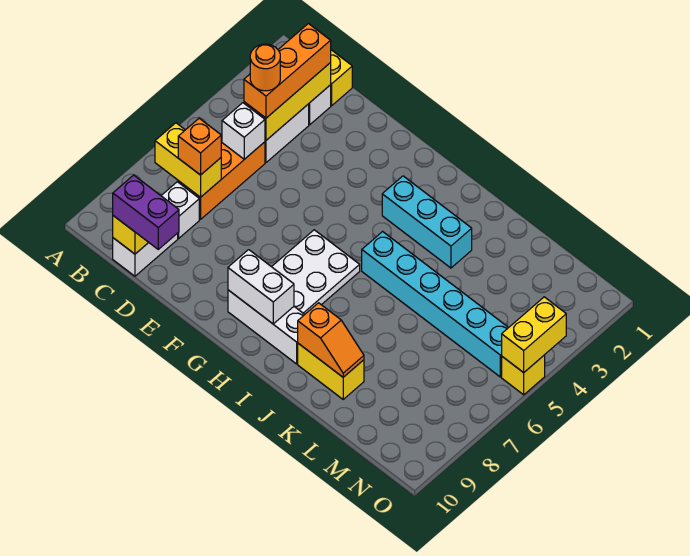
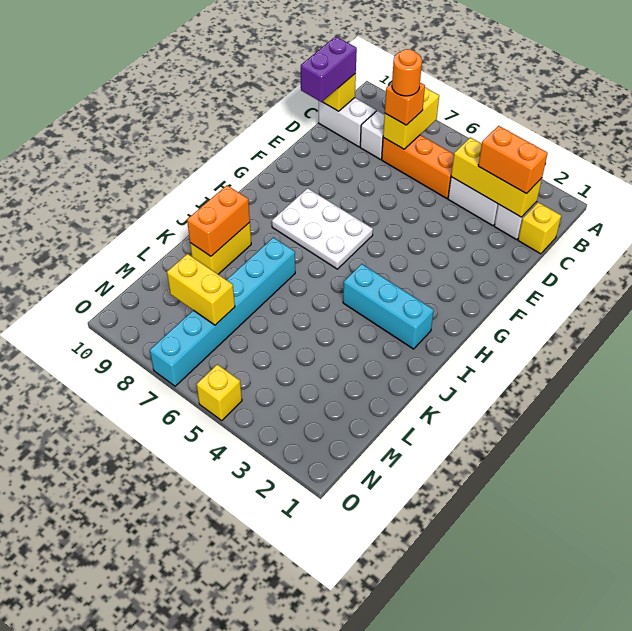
orange brick C2:C4 level 3 -> orange brick C2:C3 level 3
orange round brick C4 level 4 -> orange round brick C7 level 4
white brick C5 level 2 -> none
white brick G9:I9 level 1 -> none
white brick G9:H9 level 2 -> none
cyan brick H3:J3 level 1 -> cyan brick I2:I4 level 1
cyan brick I5:N5 level 1 -> cyan brick J7:O7 level 1
orange slope J9:K9 level 2 top J -> orange brick J9:K9 level 2
yellow brick O4:O5 level 2 -> yellow brick M7:M8 level 2

